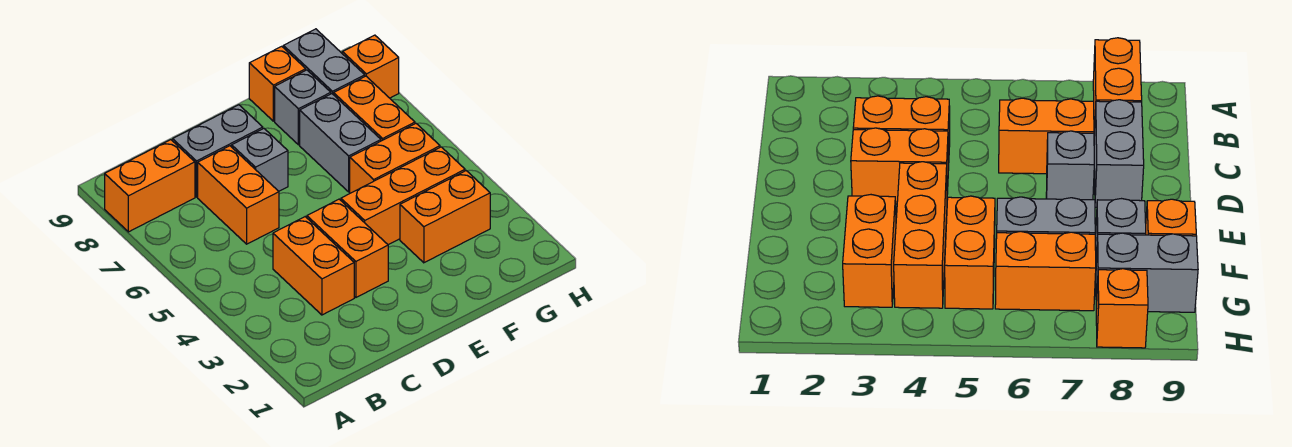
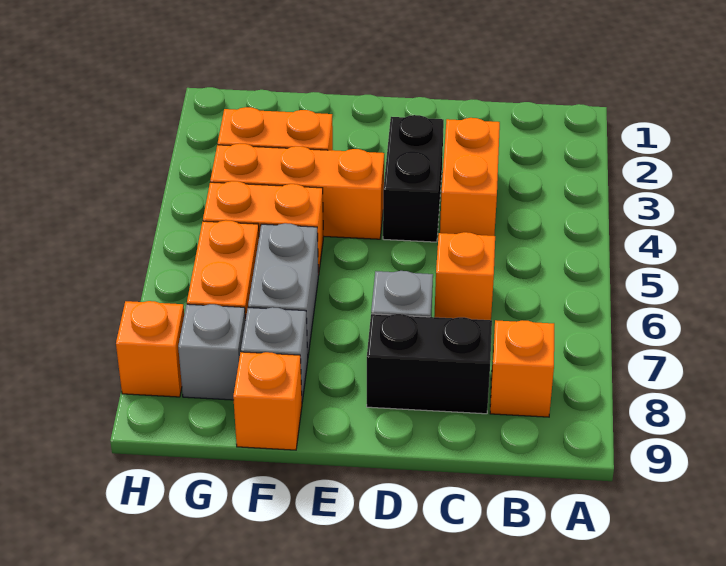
orange brick A8:B8 level 1 -> orange brick B8 level 1
orange brick C6:C7 level 1 -> orange brick C6 level 1
grey brick C8:D8 level 1 -> black brick C8:D8 level 1
orange brick D3:D4 level 1 -> black brick D3:D4 level 1
grey brick G8:G9 level 1 -> grey brick G8 level 1

